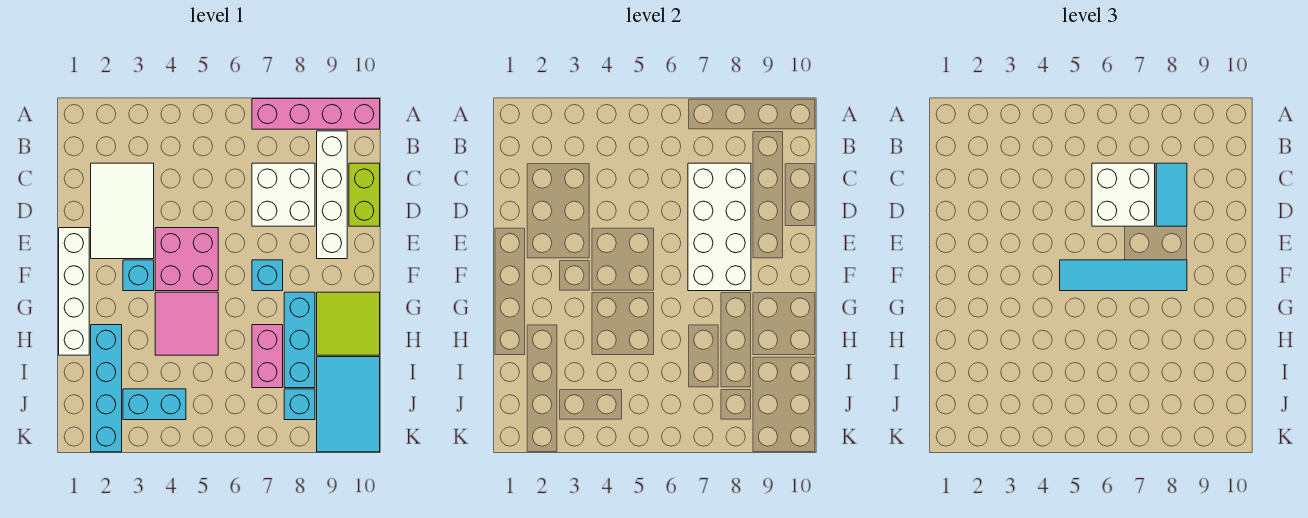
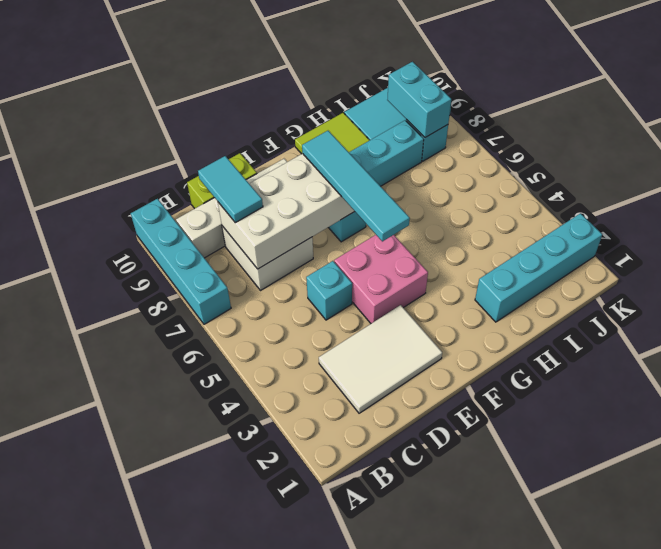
pink brick A7:A10 level 1 -> cyan brick A7:A10 level 1
white brick C6:D7 level 3 -> none
cyan tile C8:D8 level 3 -> cyan tile C8:C9 level 3
white brick E1:H1 level 1 -> none
cyan brick F3 level 1 -> cyan brick D5 level 1
pink tile G4:H5 level 1 -> none
pink brick H7:I7 level 1 -> none
cyan brick J3:J4 level 1 -> cyan brick J8:J9 level 2

